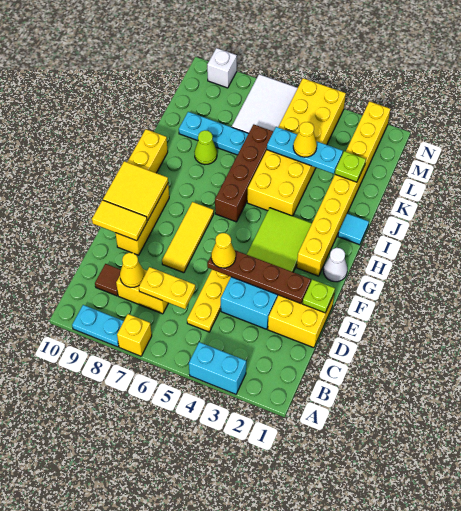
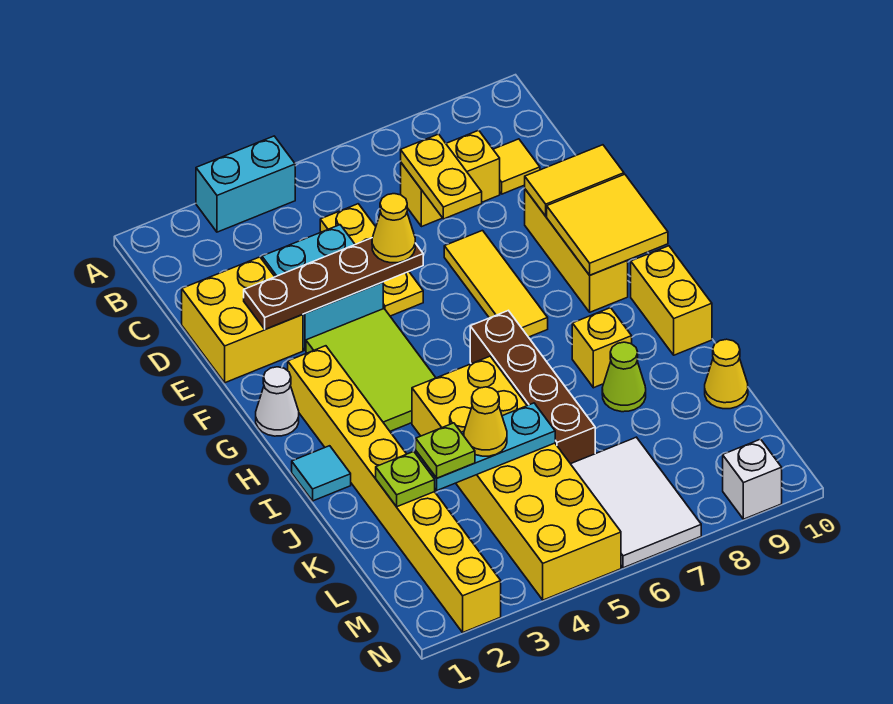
yellow brick A7 level 1 -> yellow brick I8 level 1
cyan plate A8:A9 level 1 -> none
yellow plate C6:C7 level 2 -> yellow plate C7:D7 level 2
yellow cone C8 level 2 -> yellow cone K10 level 1
brown tile C9 level 1 -> yellow tile C9 level 1
lime plate E1 level 2 -> lime plate K3 level 3
cyan plate K7:K9 level 1 -> none

